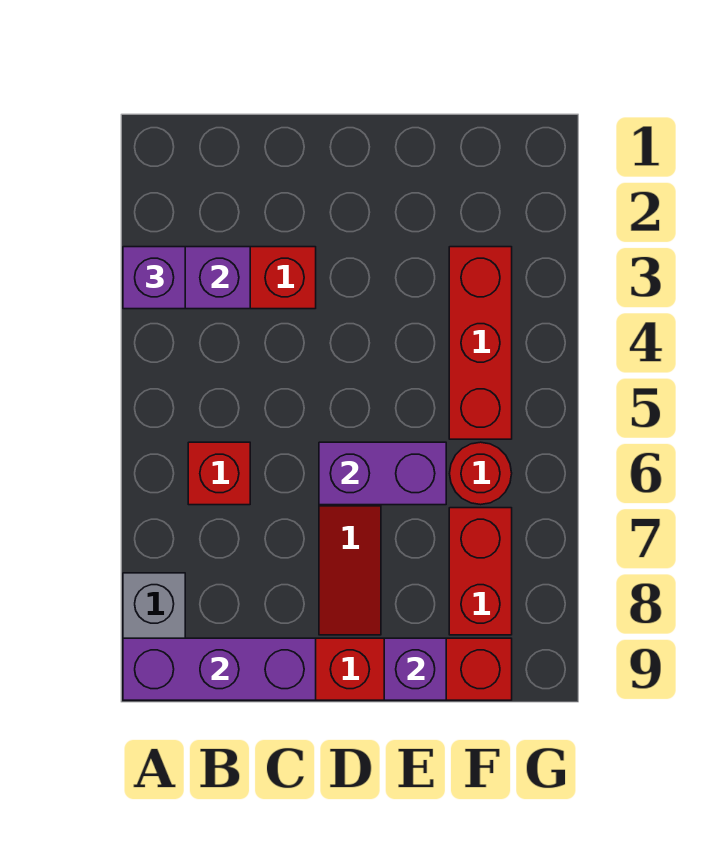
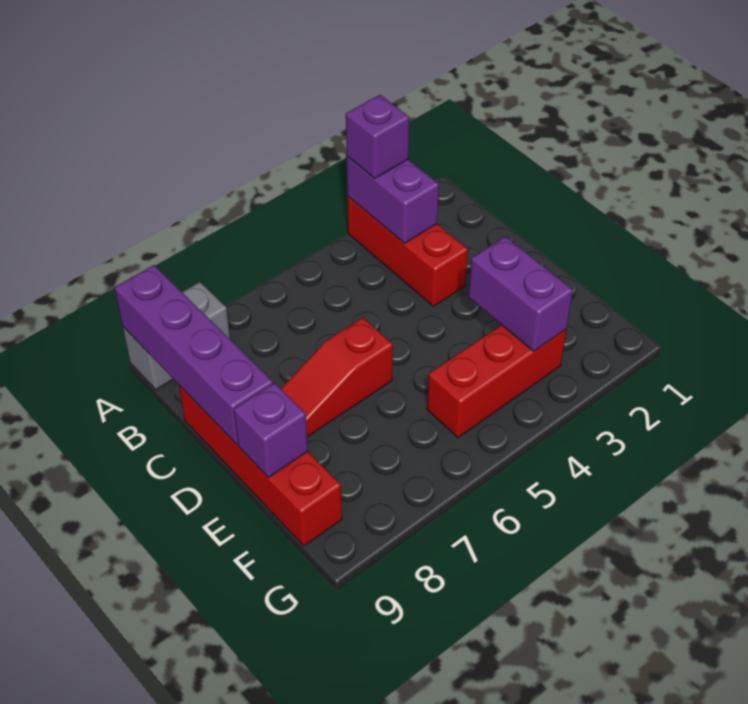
purple brick A9:C9 level 2 -> purple brick A9:D9 level 2
red brick B6 level 1 -> none
purple brick D6:E6 level 2 -> purple brick E3:F3 level 2
red round brick F6 level 1 -> none
red brick F7:F8 level 1 -> none

